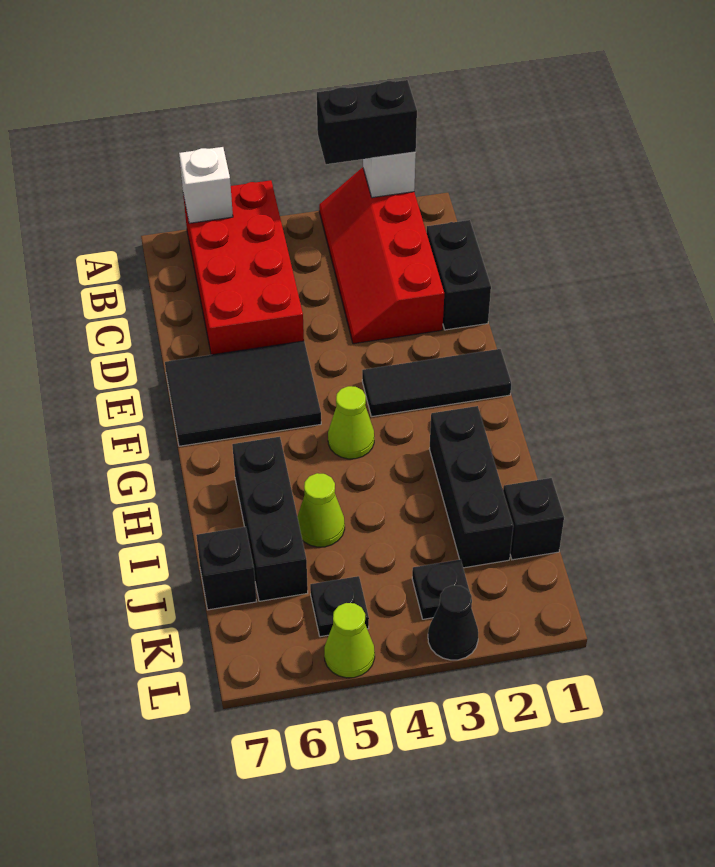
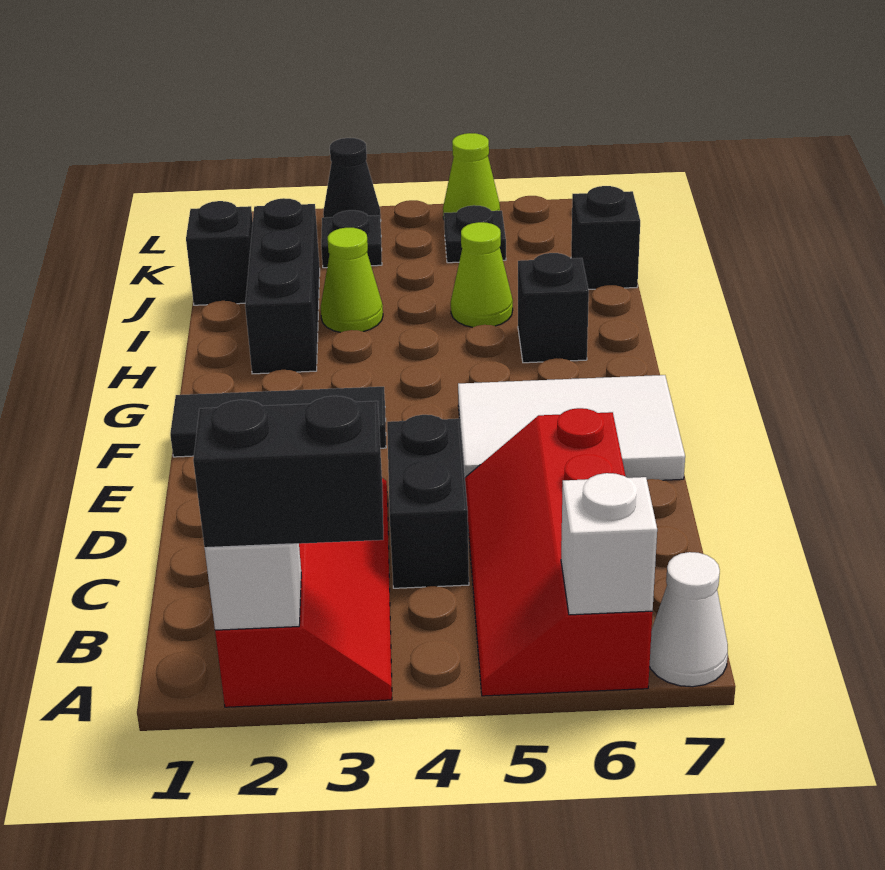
red brick A5:D6 level 1 -> red slope A5:D6 level 1 top 6
none -> white cone A7 level 1
black brick C1:D1 level 1 -> black brick C4:D4 level 1
black tile E5:F7 level 1 -> white tile E5:F7 level 1
lime cone G4 level 1 -> lime cone I3 level 1
black brick H6:J6 level 1 -> black brick H6 level 1

